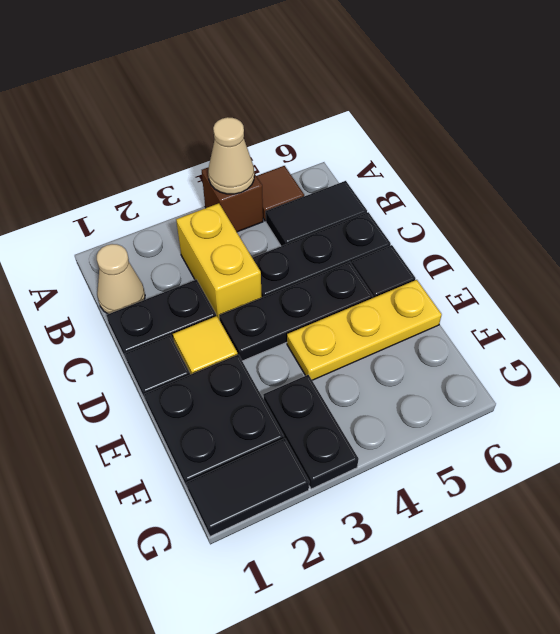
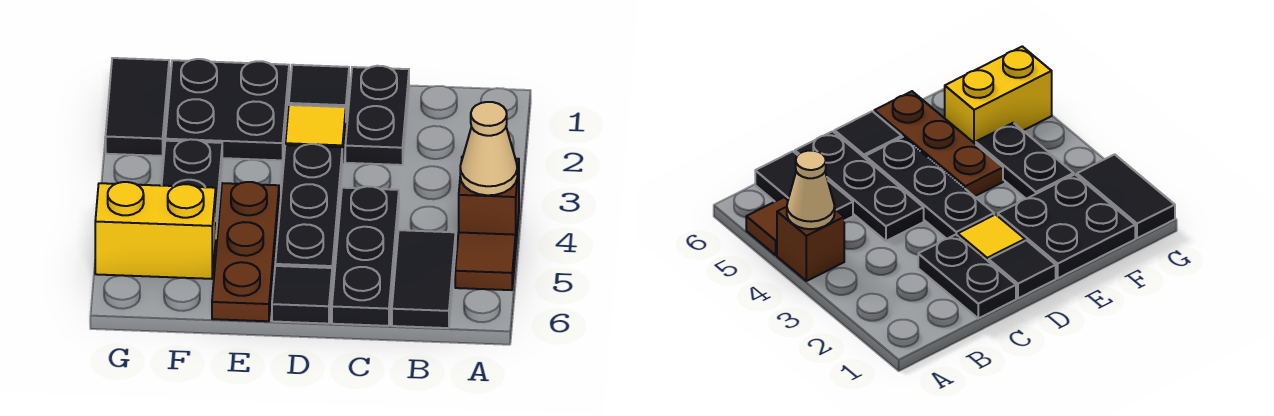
tan cone B1 level 1 -> none
yellow brick B3:C3 level 1 -> yellow brick F5:G5 level 1
yellow plate E4:E6 level 1 -> brown plate E4:E6 level 1
black plate F3:G3 level 1 -> black plate F3:F4 level 1

